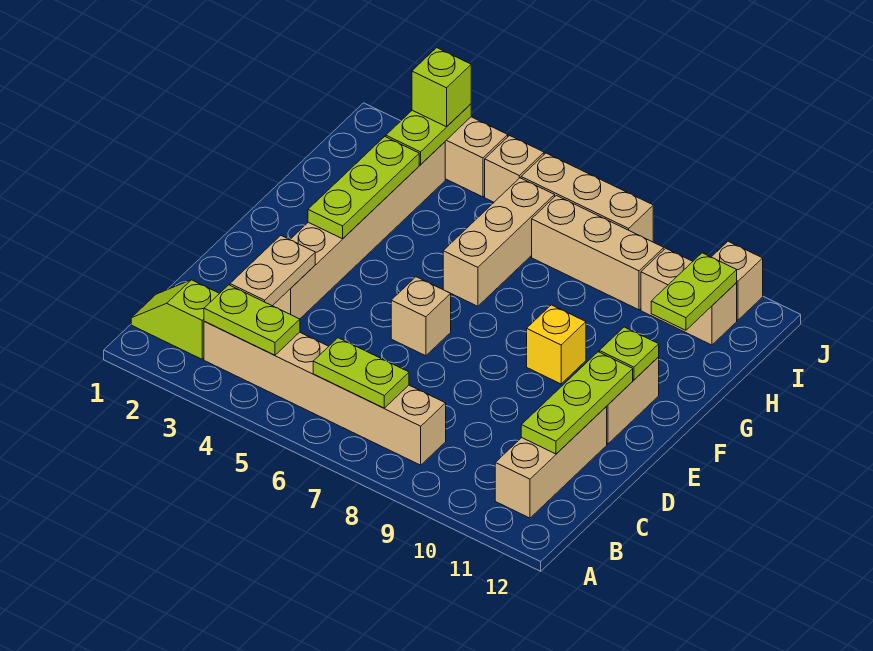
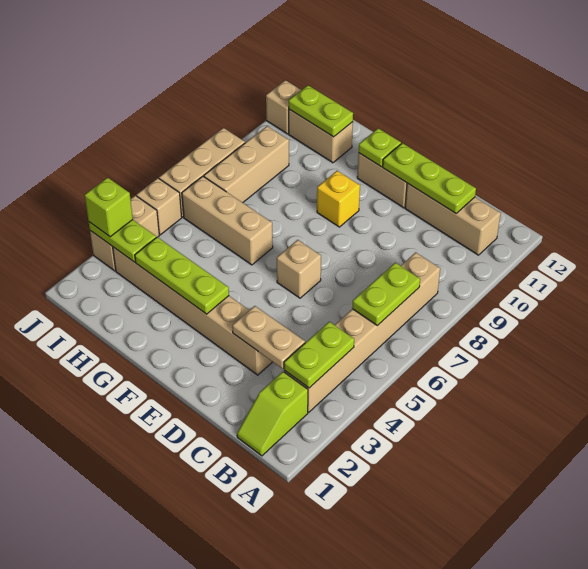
tan brick I10:I11 level 1 -> tan brick H11:I11 level 1

